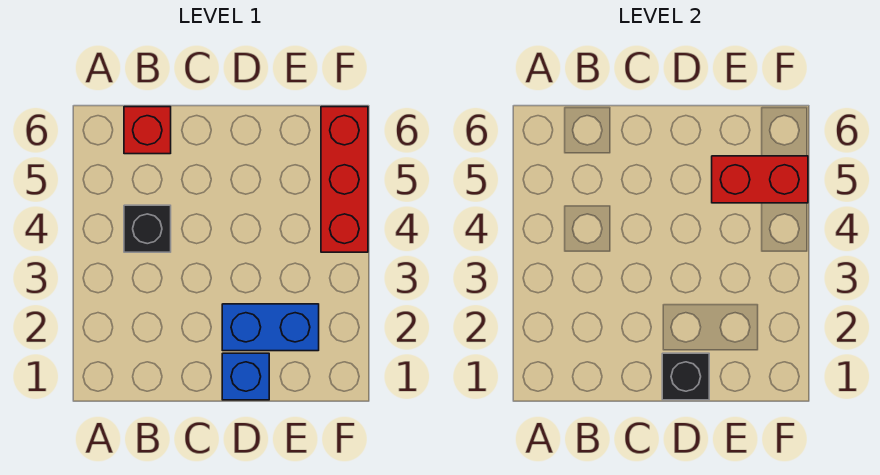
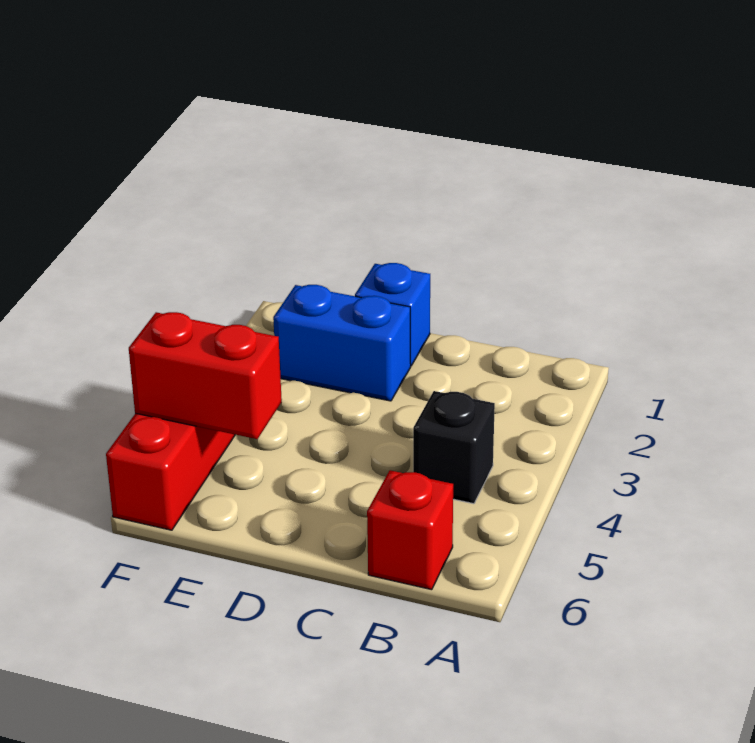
black brick D1 level 2 -> none

